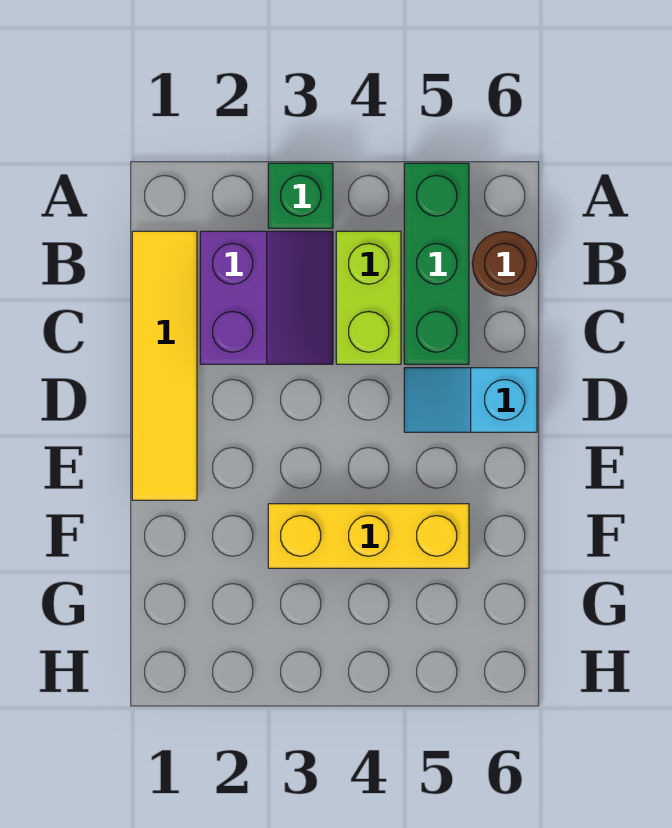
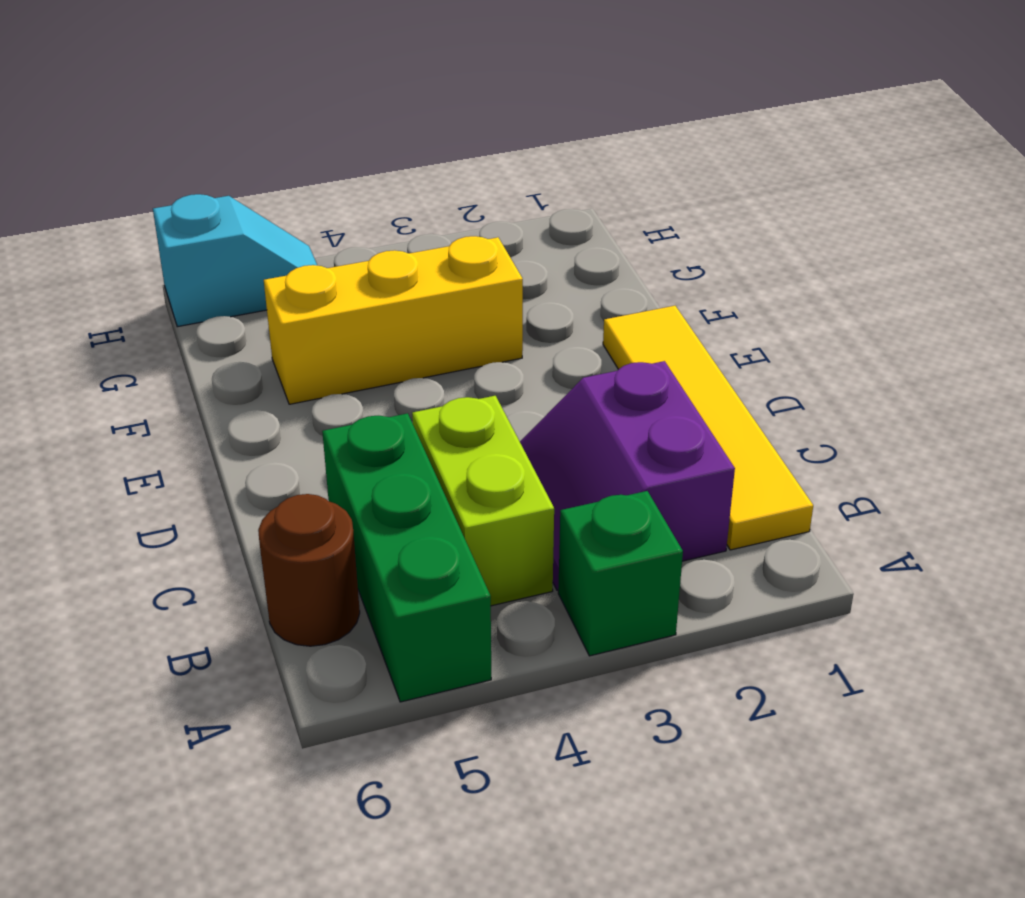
cyan slope D5:D6 level 1 top 6 -> cyan slope H5:H6 level 1 top 6

